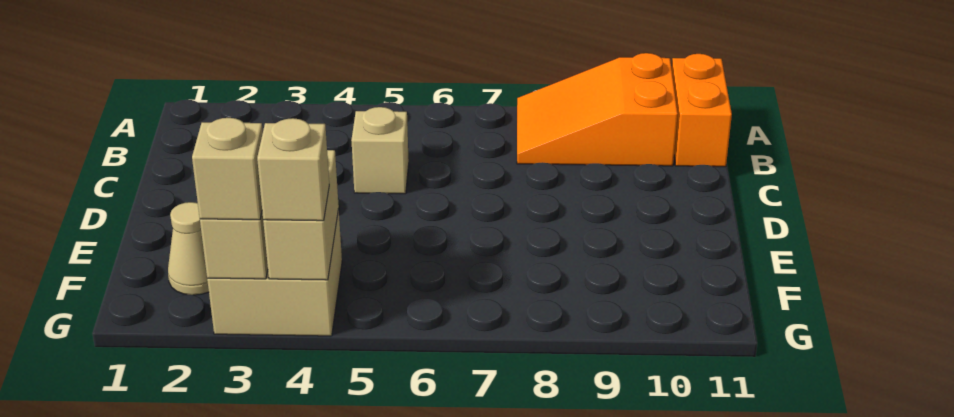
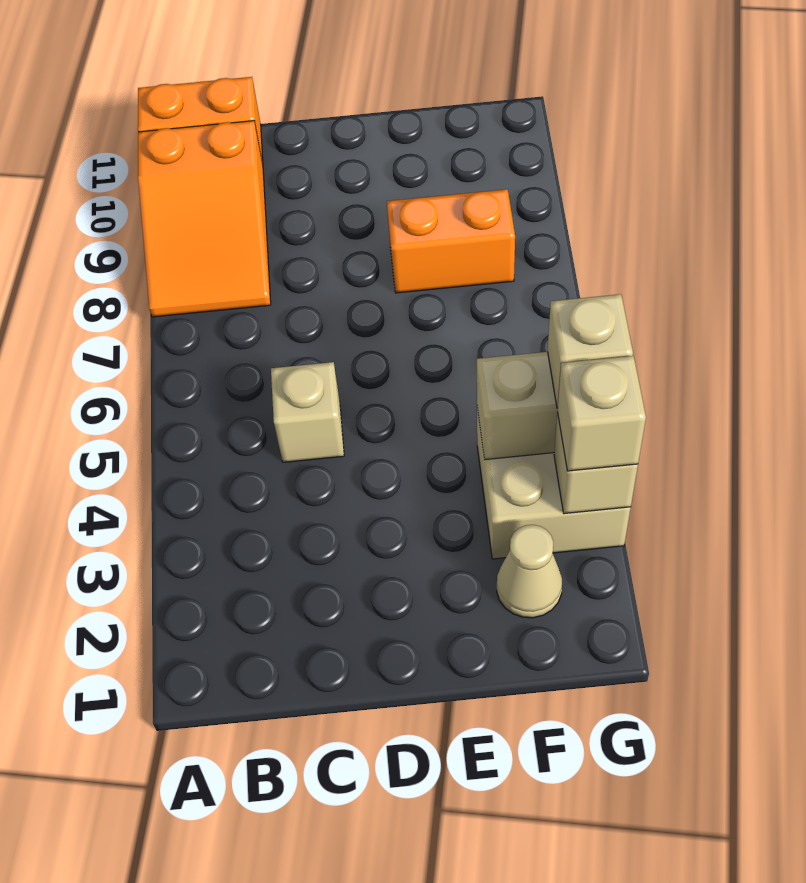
none -> orange brick E8:F8 level 1

